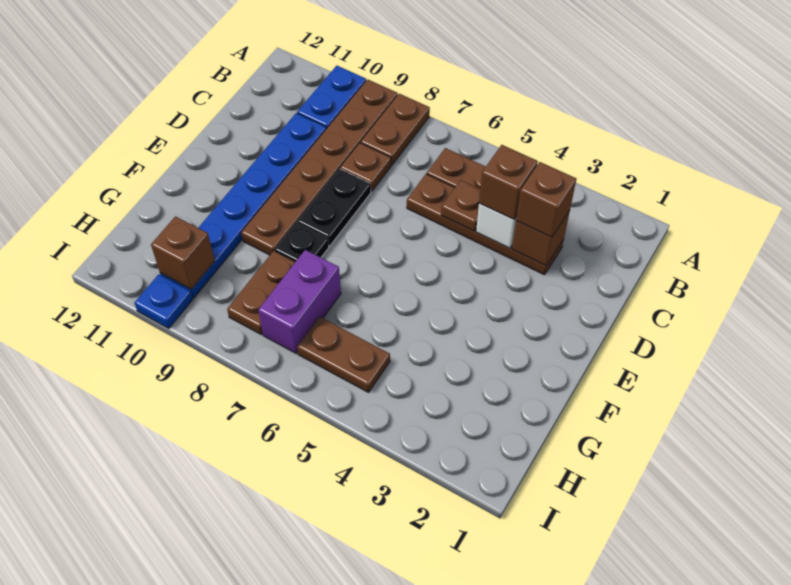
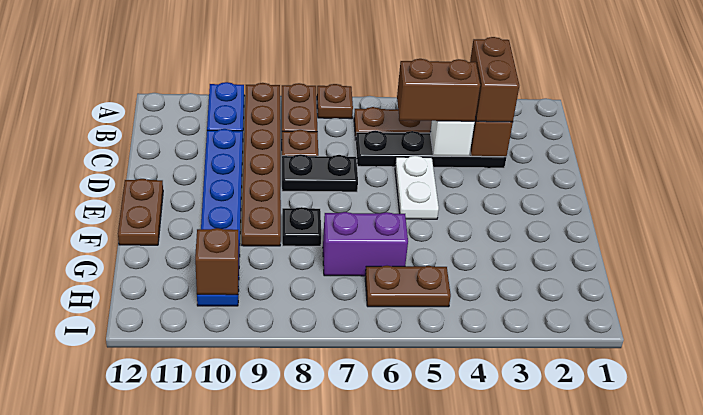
brown plate C3:C6 level 1 -> black plate C3:C6 level 1
brown brick C3 level 3 -> brown brick B3:C3 level 3
brown brick C4 level 3 -> brown brick C4:C5 level 3
brown plate C5 level 2 -> brown plate A7 level 1
none -> white plate D5:E5 level 1
black plate D8:E8 level 1 -> black plate D7:D8 level 1
purple brick G7:H7 level 1 -> purple brick G6:G7 level 1
brown plate G8:H8 level 1 -> brown plate E12:F12 level 1
blue plate I10 level 1 -> none

